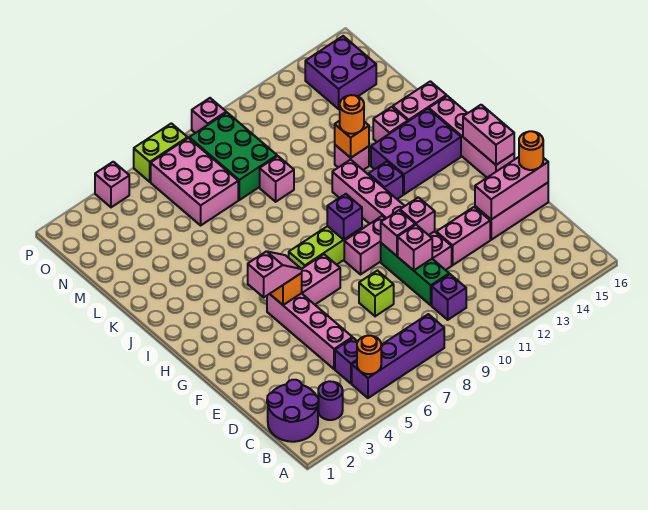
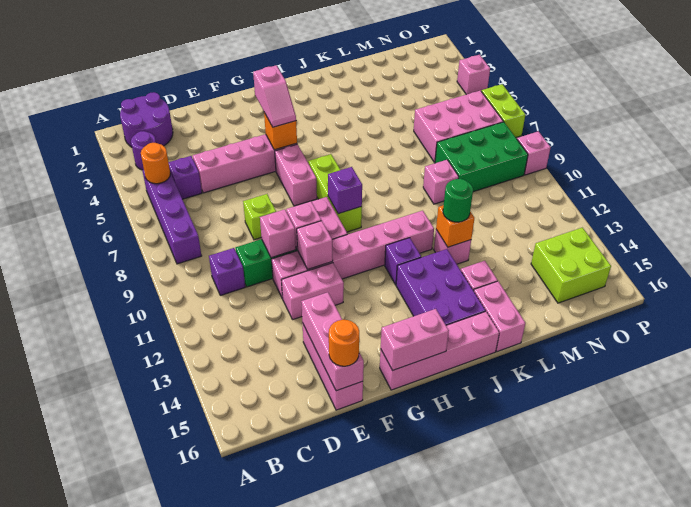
pink brick E12:E13 level 1 -> pink brick E12:F12 level 1
orange round brick K12 level 3 -> green round brick K12 level 3
purple brick N14:O15 level 1 -> lime brick N14:O15 level 1

